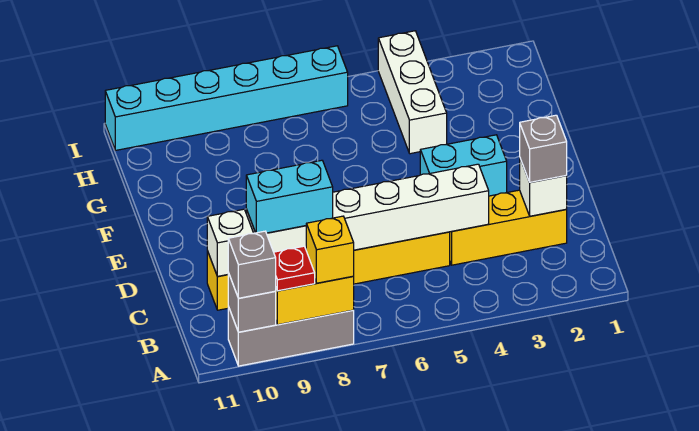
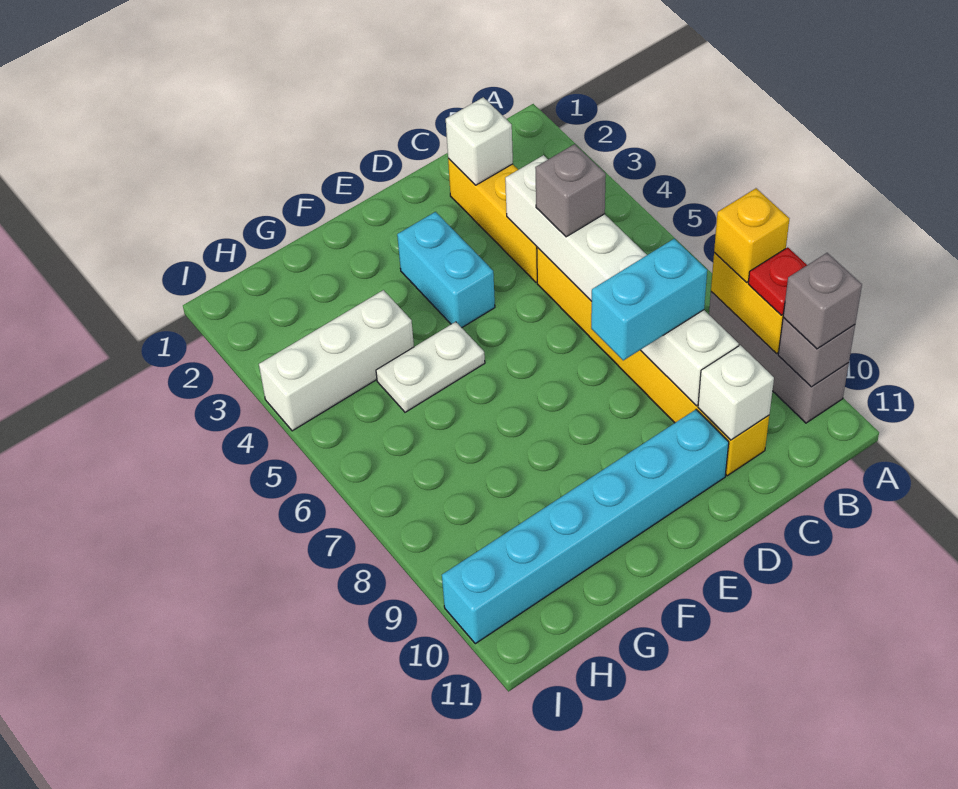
grey brick C2 level 3 -> grey brick C5 level 3
cyan brick C8:C9 level 3 -> cyan brick C8:D8 level 3
none -> white plate F5:G5 level 1
cyan brick I6:I11 level 1 -> cyan brick D10:I10 level 1

